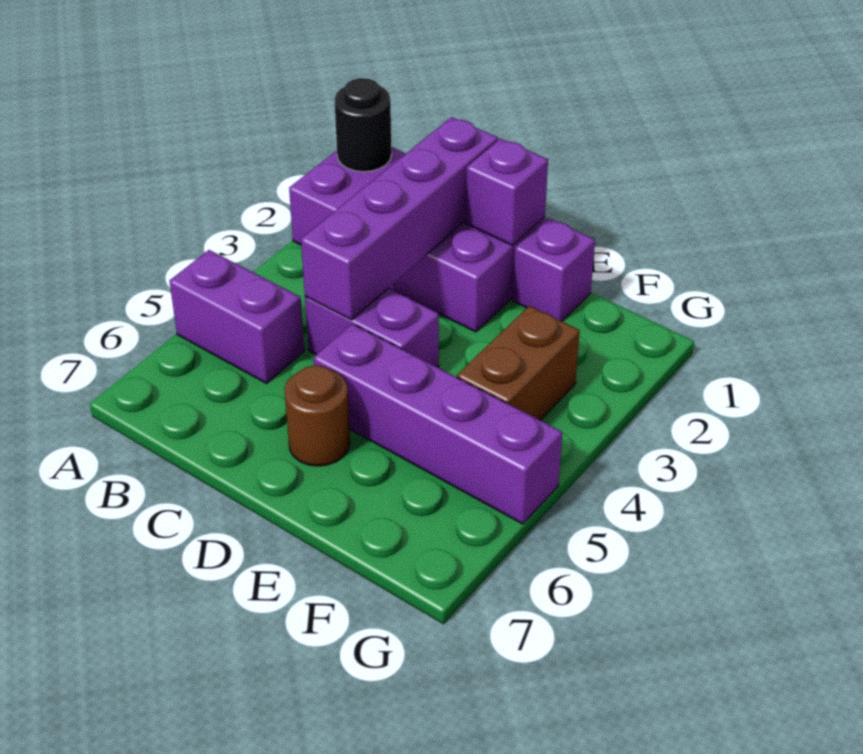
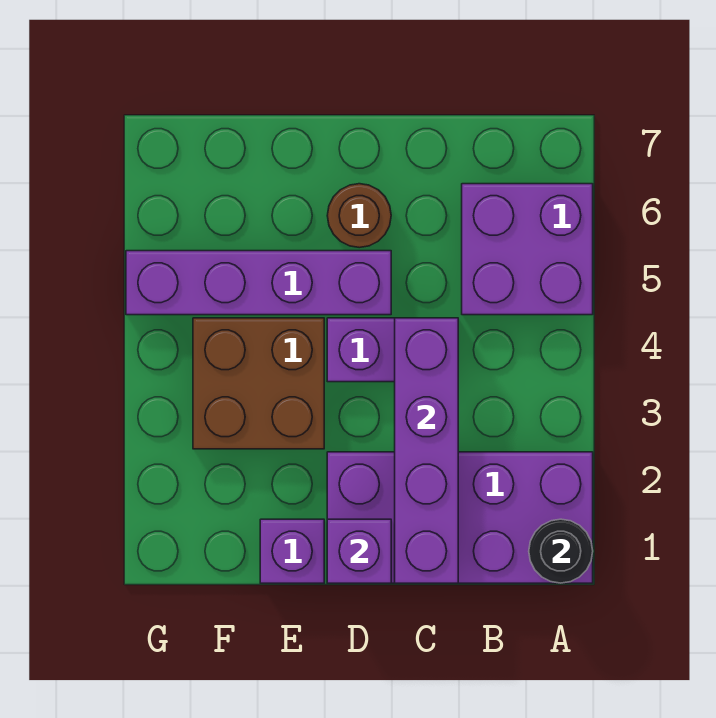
purple brick A5:B5 level 1 -> purple brick A5:B6 level 1
brown brick F3:F4 level 1 -> brown brick E3:F4 level 1

